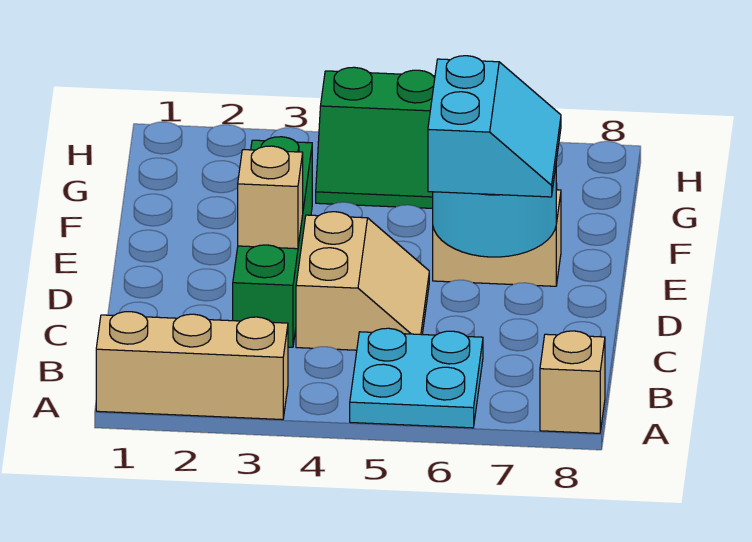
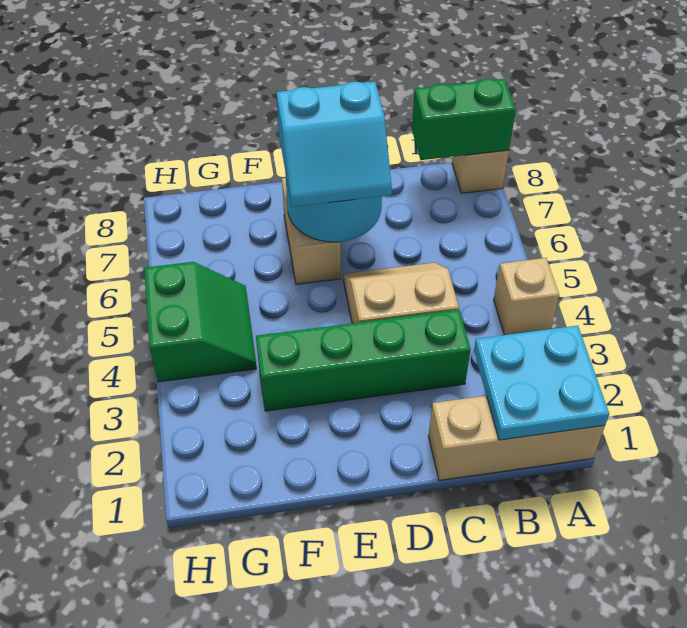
tan brick A1:A3 level 1 -> tan brick A1:C1 level 1
cyan plate A5:B6 level 1 -> cyan plate A1:B2 level 2
none -> green brick A8:B8 level 2
tan brick D3 level 2 -> tan brick A4 level 1
cyan slope D6:E7 level 3 top 6 -> cyan slope D6:E7 level 3 top 7

